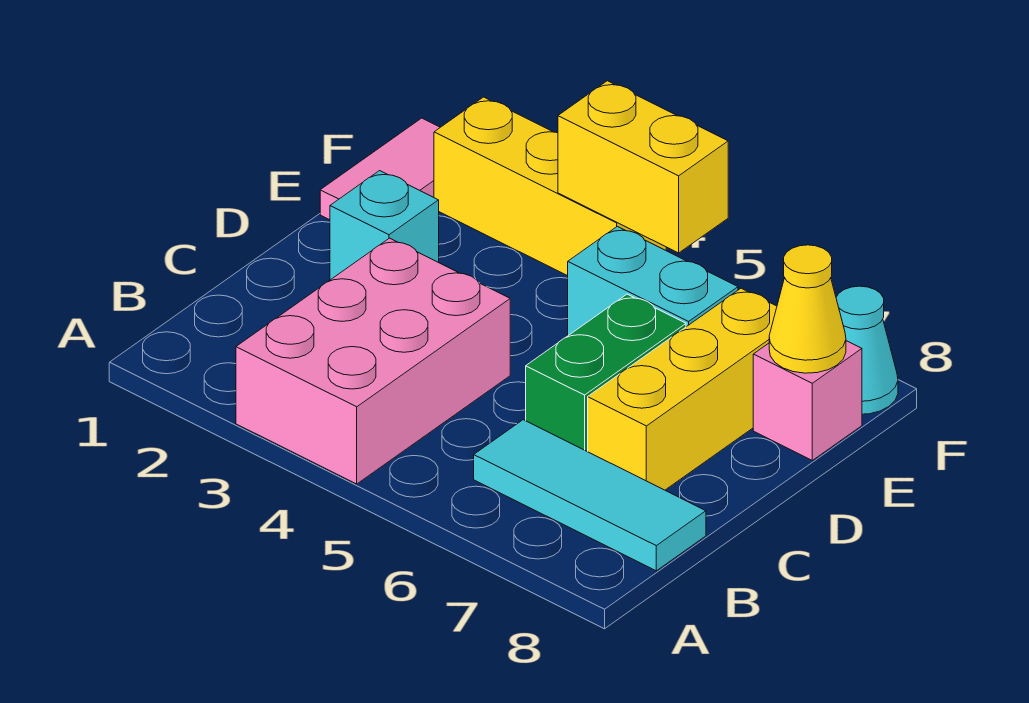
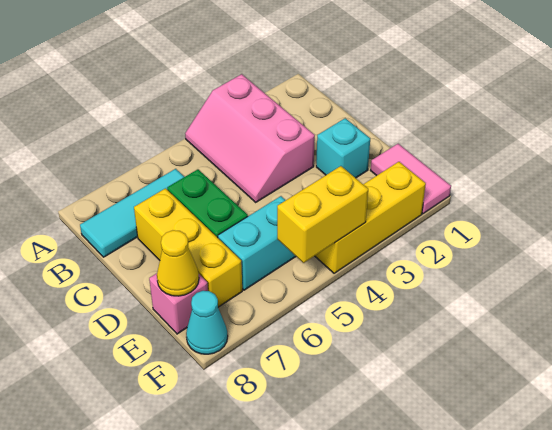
pink brick A3:C4 level 1 -> pink slope A3:C4 level 1 top 3

